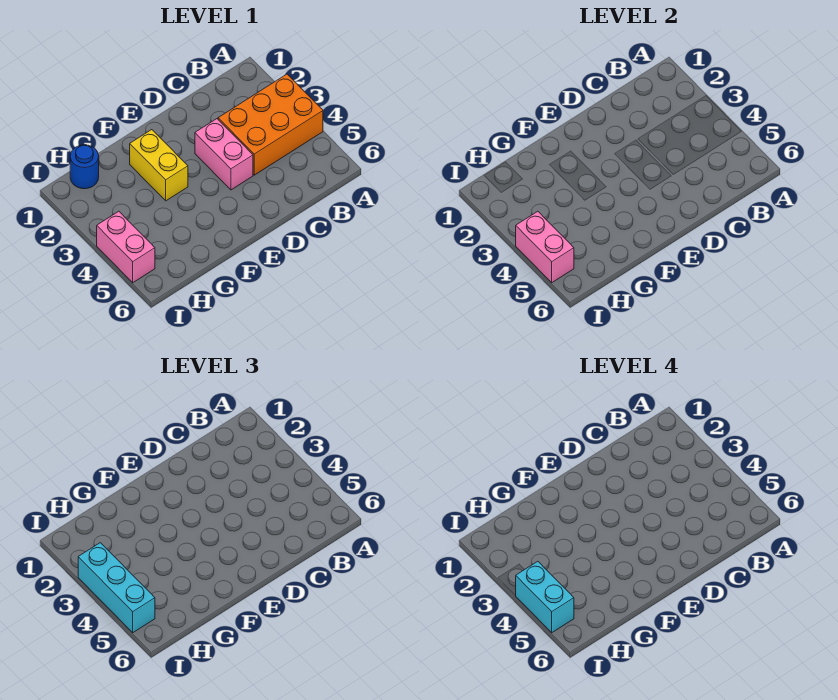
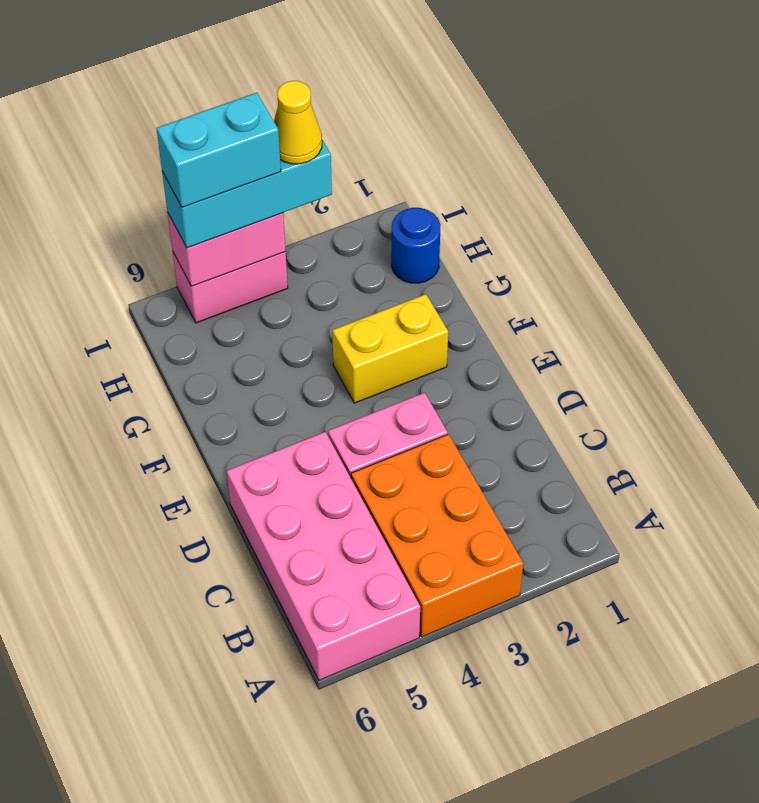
none -> pink brick A5:D6 level 1
none -> yellow cone I3 level 4

